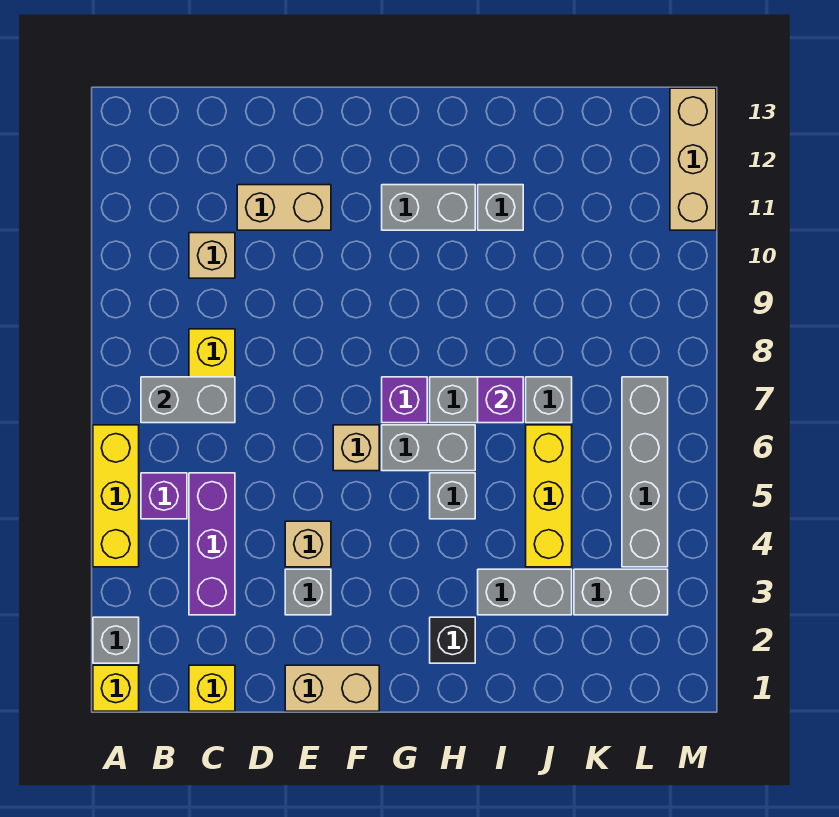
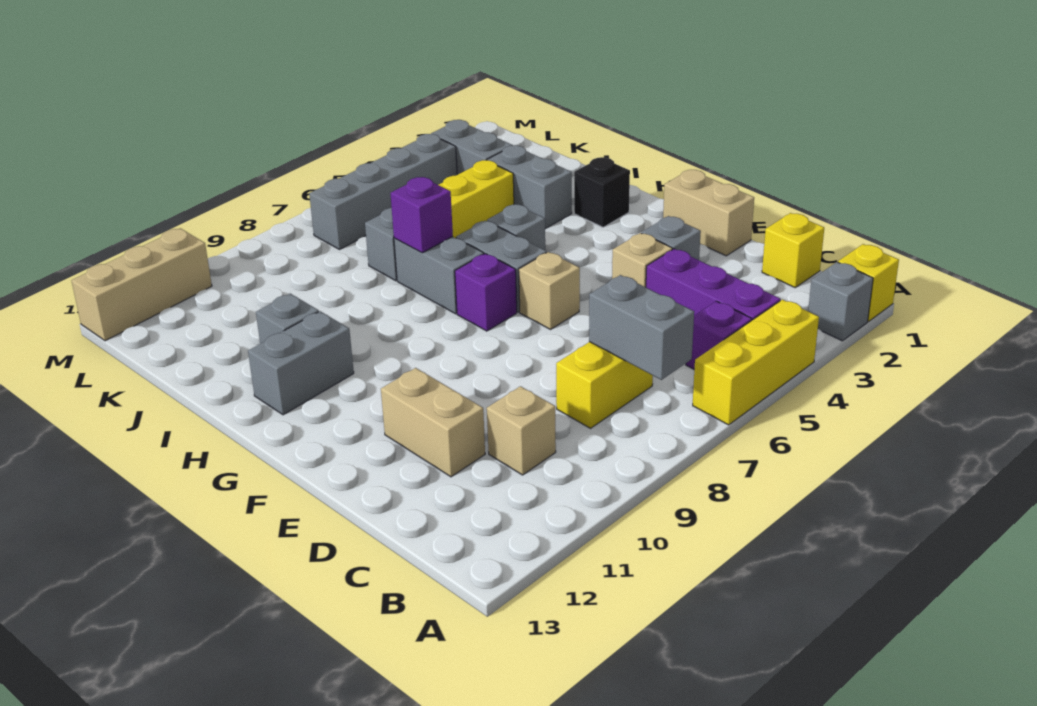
purple brick C3:C5 level 1 -> purple brick B4:D4 level 1
grey brick G11:H11 level 1 -> grey brick H11:H12 level 1

